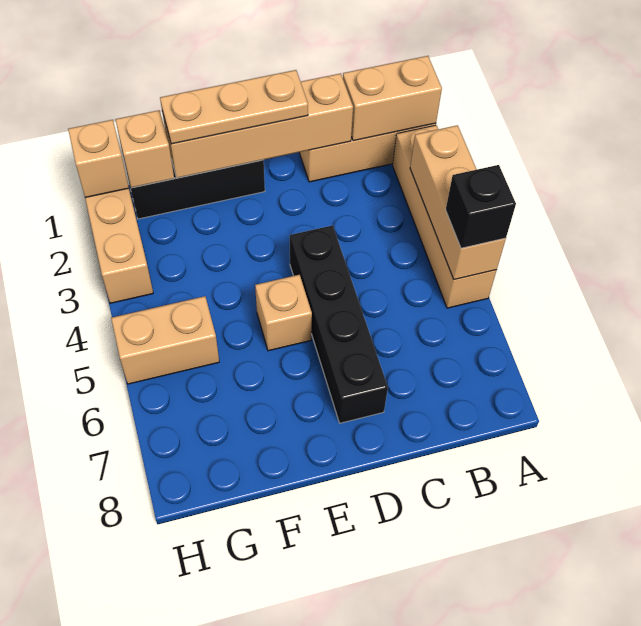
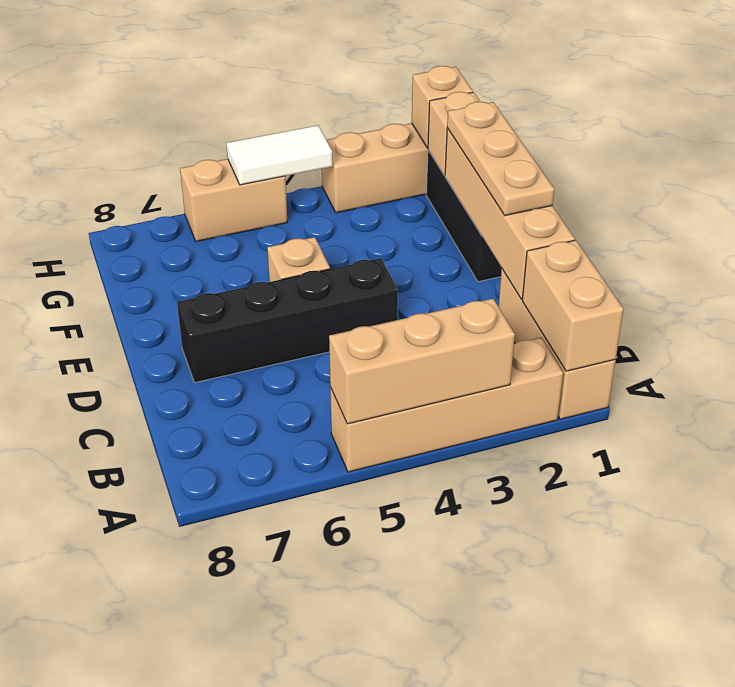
black brick A5 level 3 -> none
tan brick G5:H5 level 1 -> tan brick H5:H6 level 1
none -> white tile H4:H5 level 2

